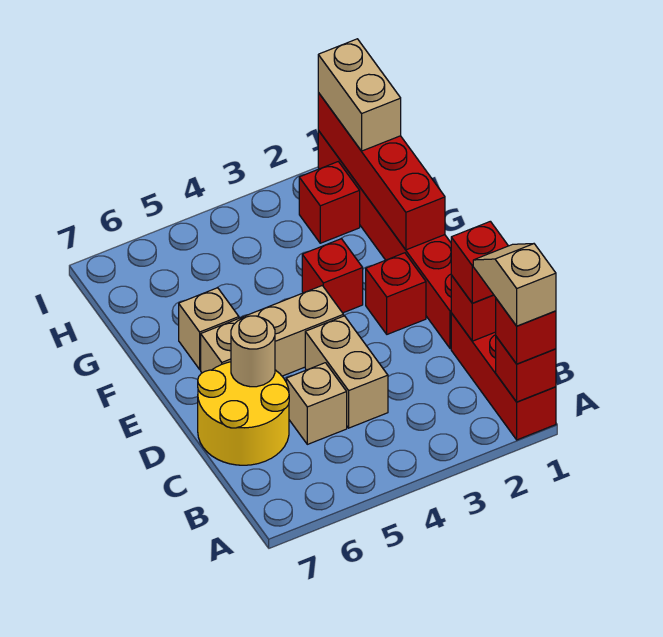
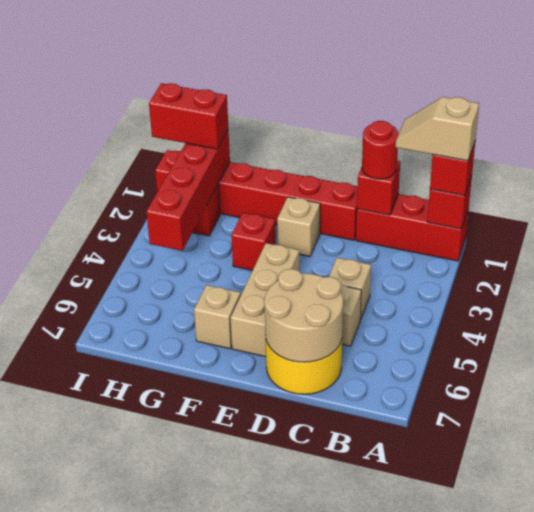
red brick C1 level 3 -> red round brick C1 level 3
tan brick C4:D4 level 1 -> tan brick C4 level 1
tan round brick D6 level 2 -> tan round brick C6:D7 level 2
red brick E2 level 1 -> tan brick E2 level 1
red brick F1:I1 level 2 -> red brick H1:H4 level 2
tan brick H1:I1 level 3 -> red brick H1:I1 level 3

